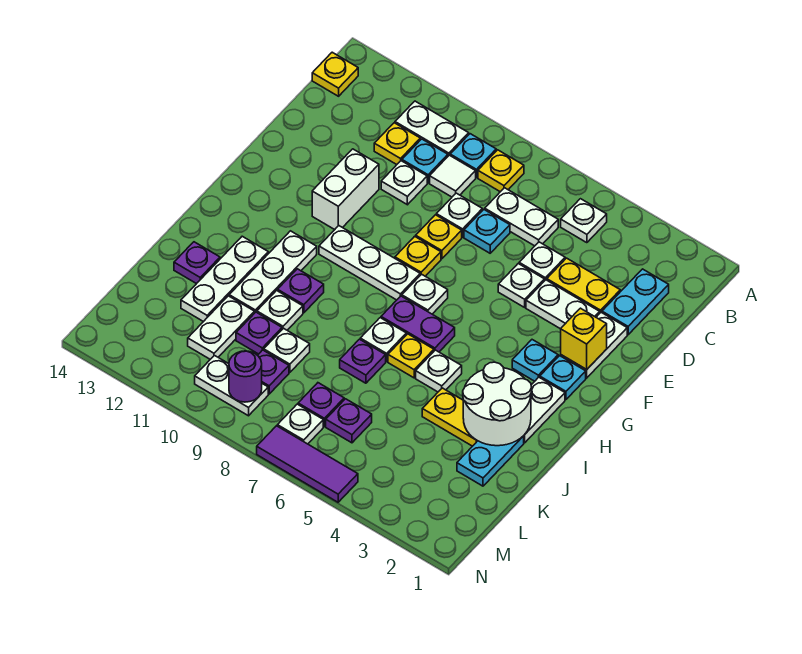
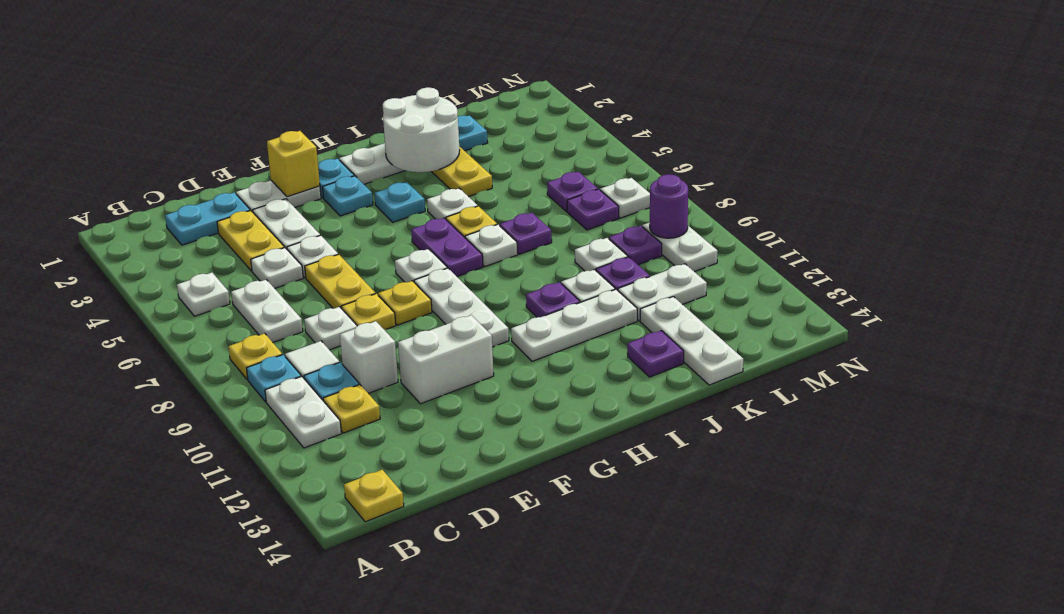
cyan plate D7 level 1 -> cyan plate H4 level 1
white plate D10 level 1 -> white brick D10 level 1
none -> yellow plate E6:E7 level 1
white plate I12:K12 level 1 -> white plate K12:K14 level 1
purple tile N5:N7 level 1 -> none

